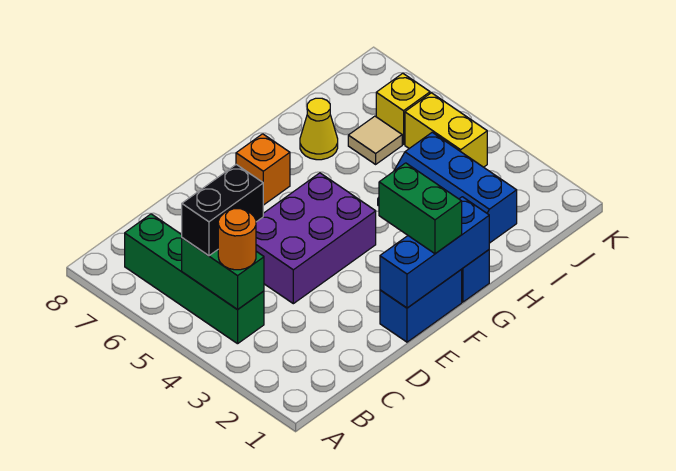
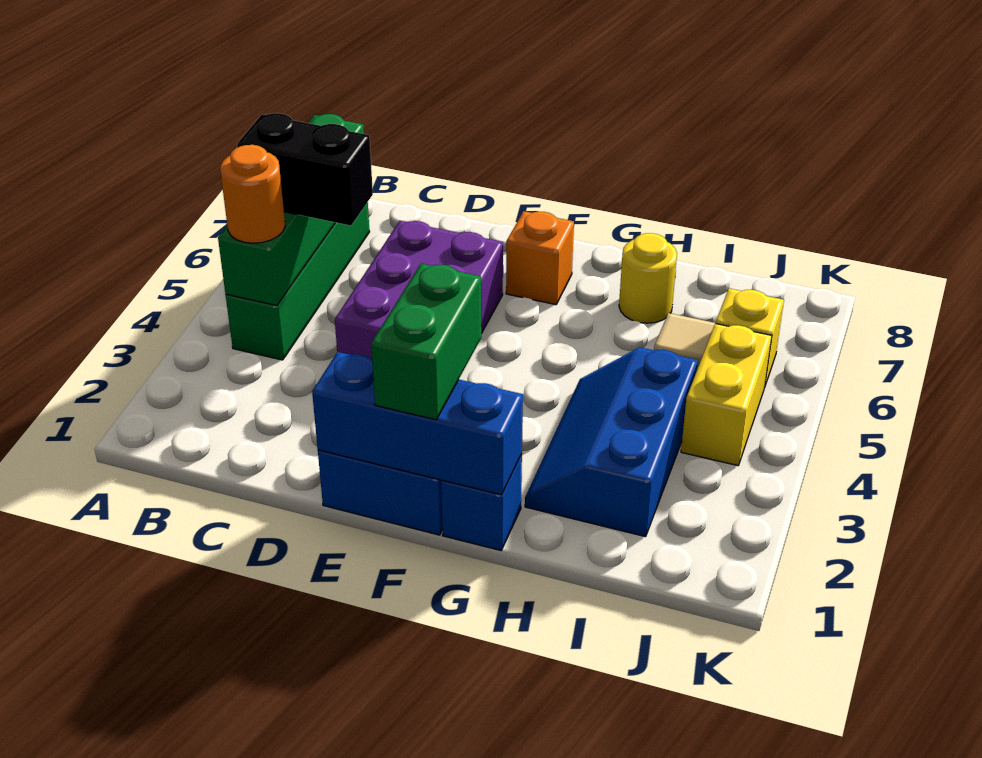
green brick B4:B5 level 2 -> green brick B4:B7 level 2
purple brick D4:F5 level 1 -> purple brick D4:E6 level 1
yellow cone H7 level 1 -> yellow round brick H7 level 1

